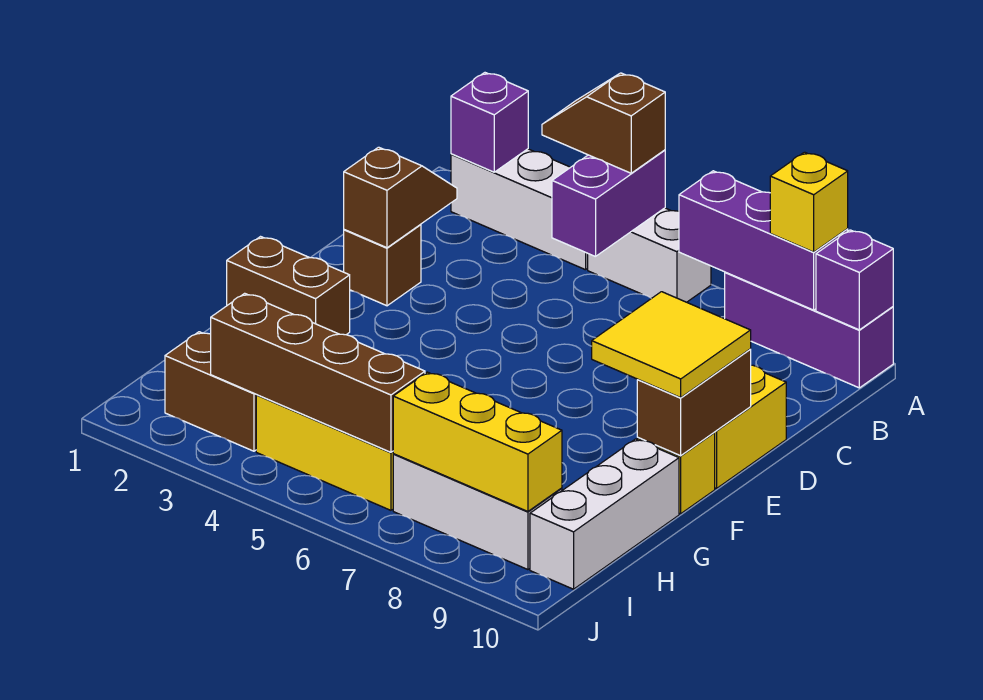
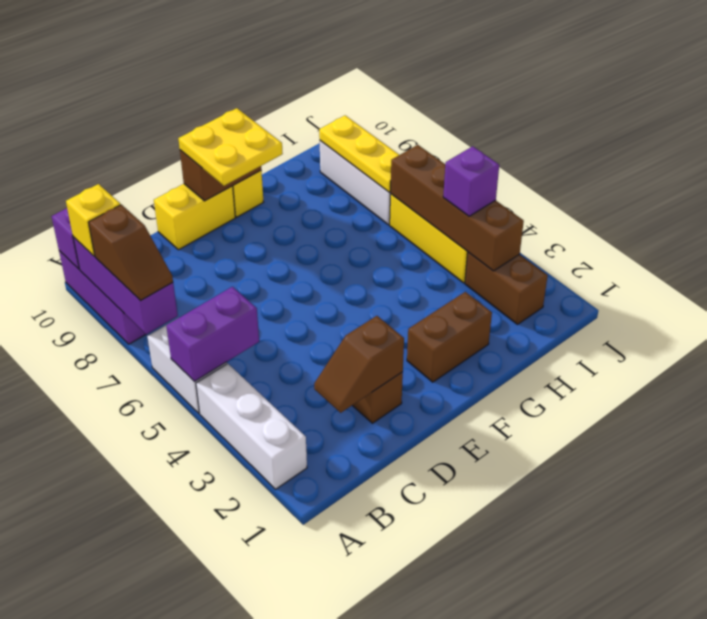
purple brick A2 level 2 -> purple brick I4 level 3
brown slope A4:A5 level 3 top 5 -> brown slope A7:A8 level 3 top 8
yellow tile E9:F10 level 3 -> yellow plate E9:F10 level 3
brown brick F1:F2 level 1 -> brown brick F2:G2 level 1
white brick G10:I10 level 1 -> none
yellow brick I7:I9 level 2 -> yellow plate I7:I9 level 2

